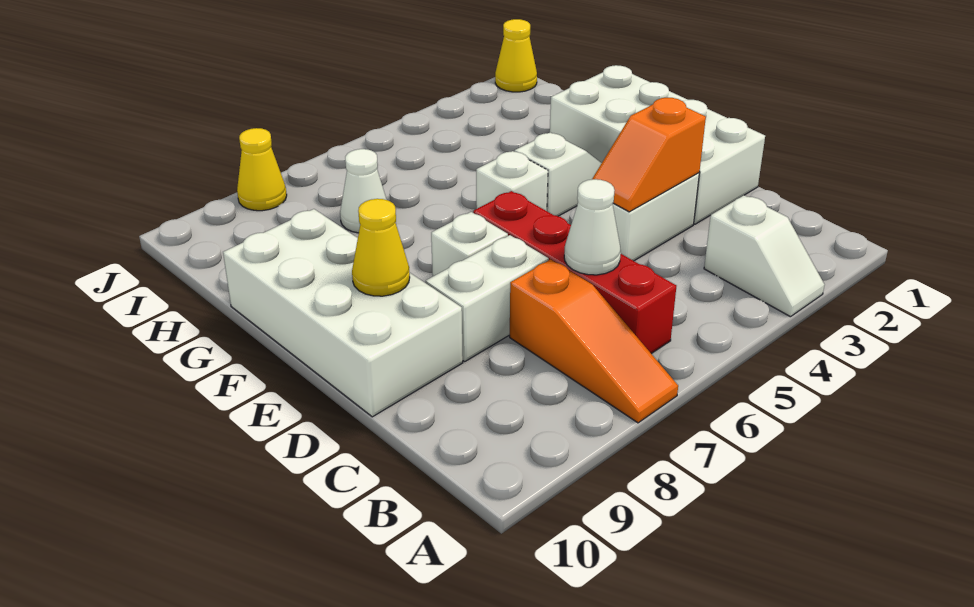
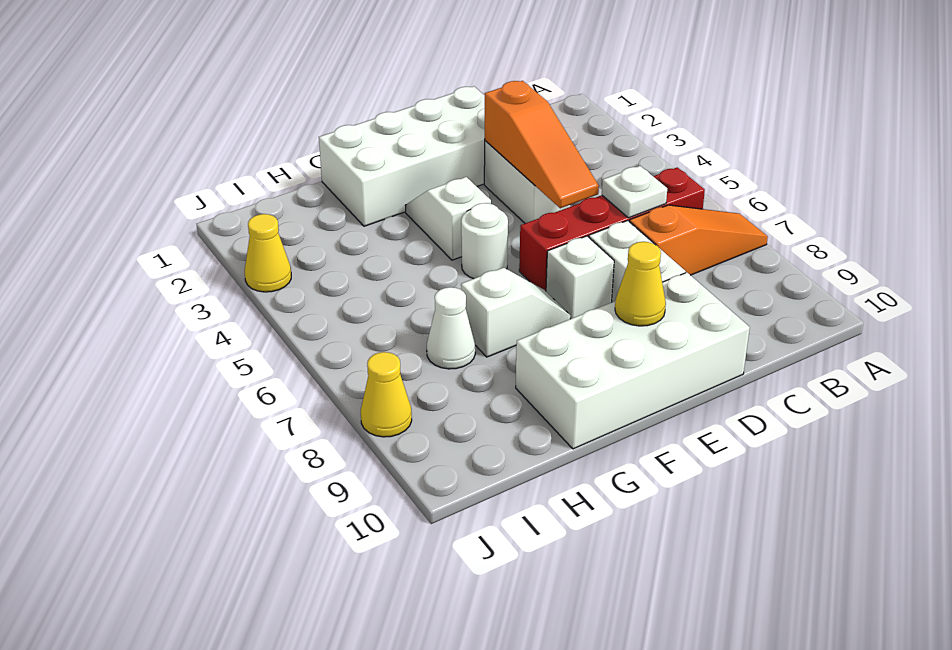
white slope A3:B3 level 1 top B -> white slope F7:G7 level 1 top G
white cone C6 level 2 -> white plate C6 level 2
orange slope D3:D4 level 2 top 3 -> orange slope D3:D5 level 2 top 3
white brick F5 level 1 -> white round brick F5 level 1
yellow cone J1 level 1 -> yellow cone J3 level 1

